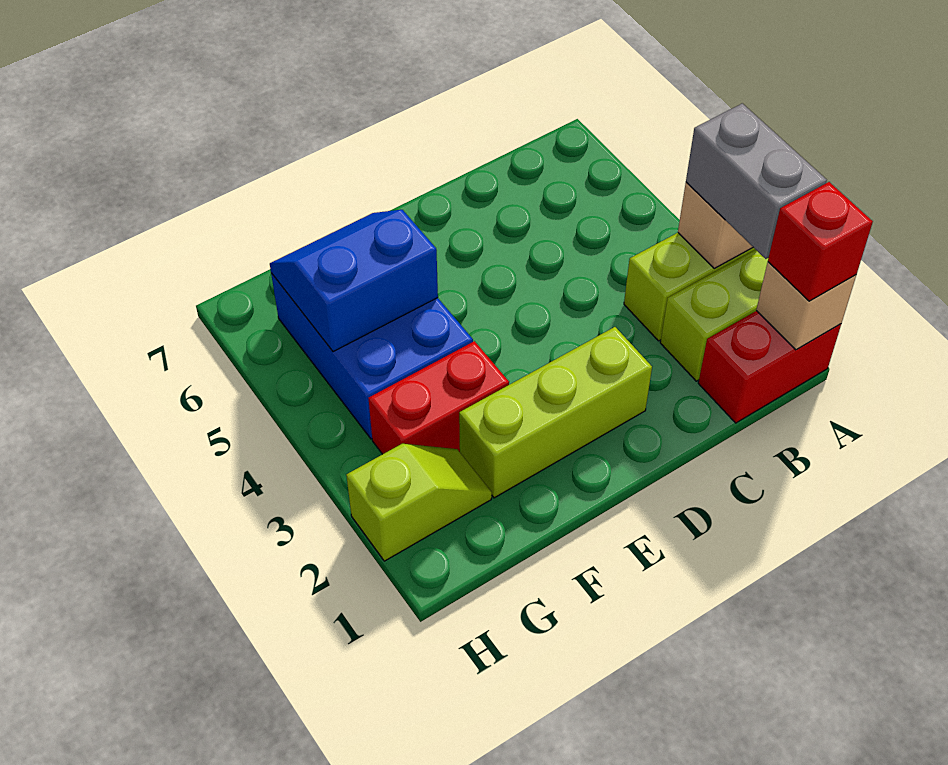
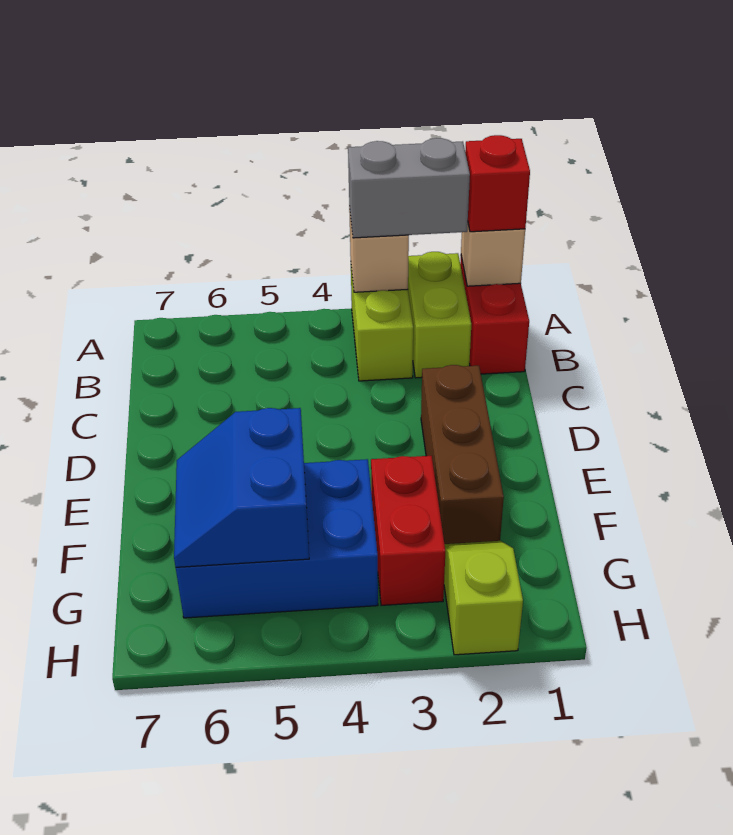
lime brick D2:F2 level 1 -> brown brick D2:F2 level 1

